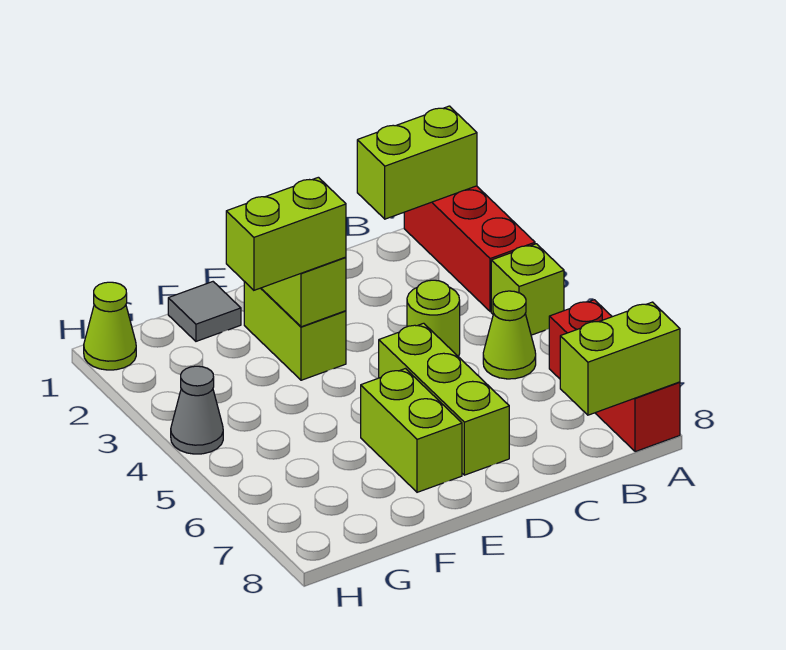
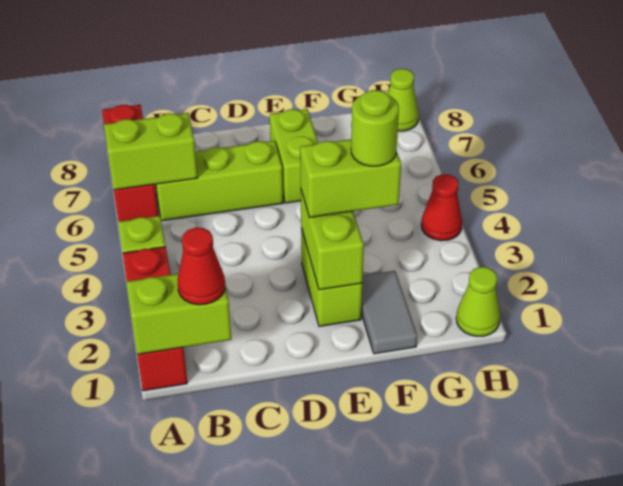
lime brick A8:B8 level 2 -> lime brick A6:B6 level 2
none -> red cone B1 level 3
lime cone B5 level 1 -> lime cone H8 level 1
lime round brick C4 level 1 -> lime round brick F3 level 4
lime brick D5:D7 level 1 -> lime brick B6:D6 level 1
grey tile F1 level 1 -> grey tile F1:F2 level 1
grey cone H4 level 1 -> red cone H4 level 1

